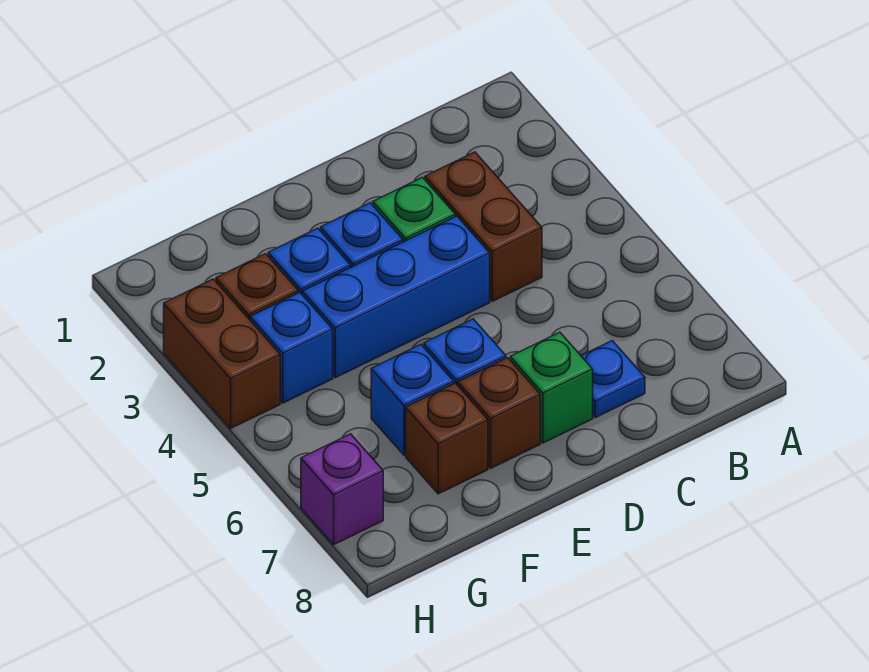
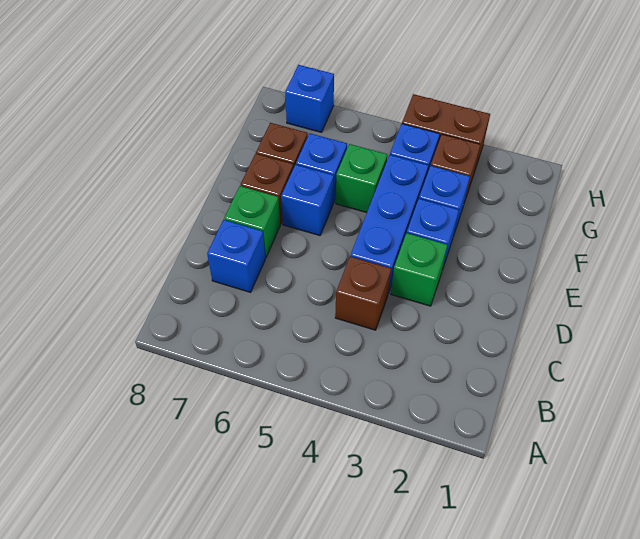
brown brick C3:C4 level 1 -> brown brick C4 level 1
blue plate C7 level 1 -> blue brick C7 level 1
none -> green brick F5 level 1
purple brick H7 level 1 -> blue brick H7 level 1

